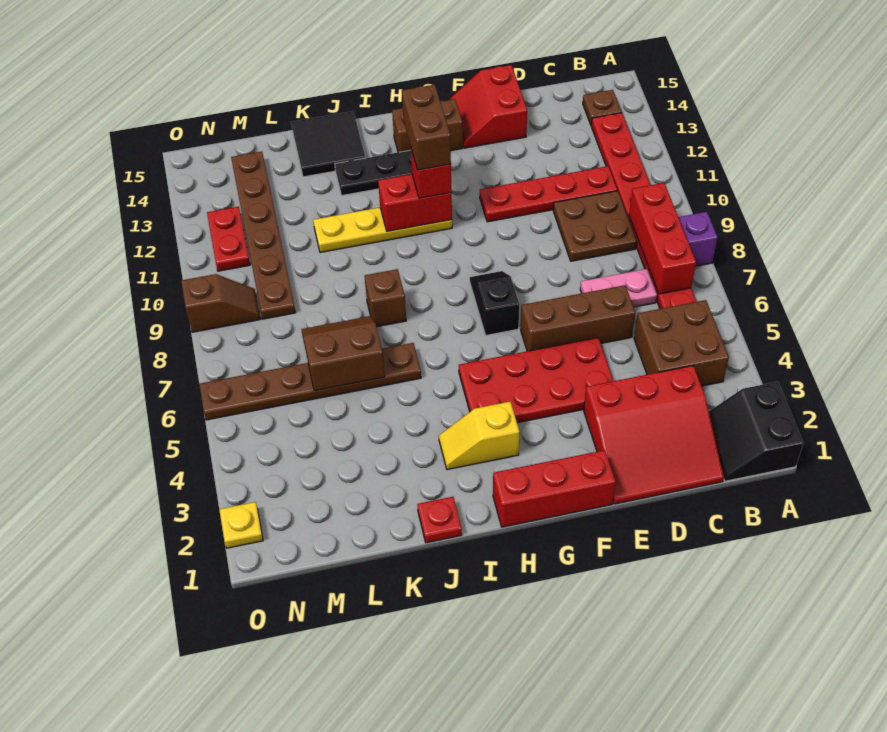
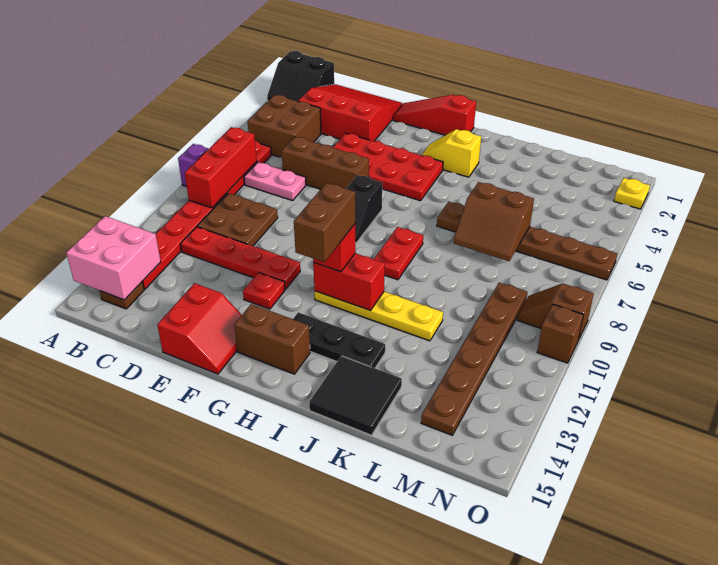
black slope A1:B2 level 1 top A -> black slope A1:B2 level 1 top 1
none -> pink brick A13:B14 level 2
red brick F1:H1 level 1 -> red slope F1:H1 level 1 top H
yellow slope H3:I3 level 1 top H -> yellow slope H3:I3 level 1 top I
red plate J1 level 1 -> red plate F12 level 1
brown brick J8 level 1 -> brown brick O10 level 1
red plate N11:N12 level 1 -> red plate I8:I9 level 1

